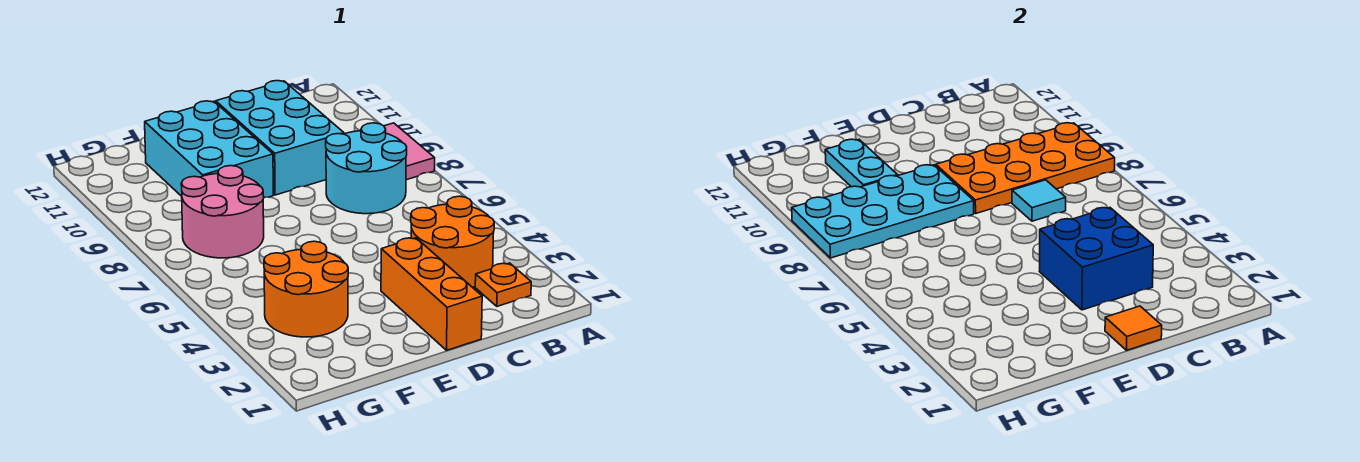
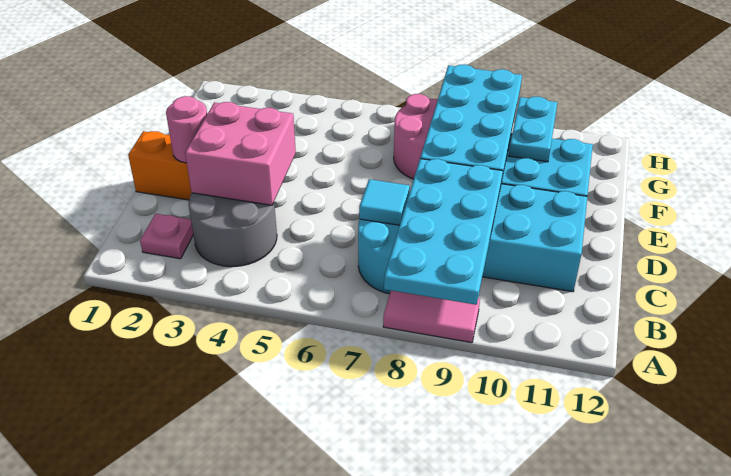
orange plate A8:D9 level 2 -> cyan plate A8:D9 level 2
orange plate B2 level 1 -> pink plate B2 level 1
orange round brick B3:C4 level 1 -> grey round brick B3:C4 level 1
blue brick C3:D4 level 2 -> pink brick C3:D4 level 2
orange tile D1 level 2 -> none
none -> pink round brick D2 level 2
orange round brick F3:G4 level 1 -> none
cyan plate F10:F11 level 2 -> cyan plate F10:G10 level 2

